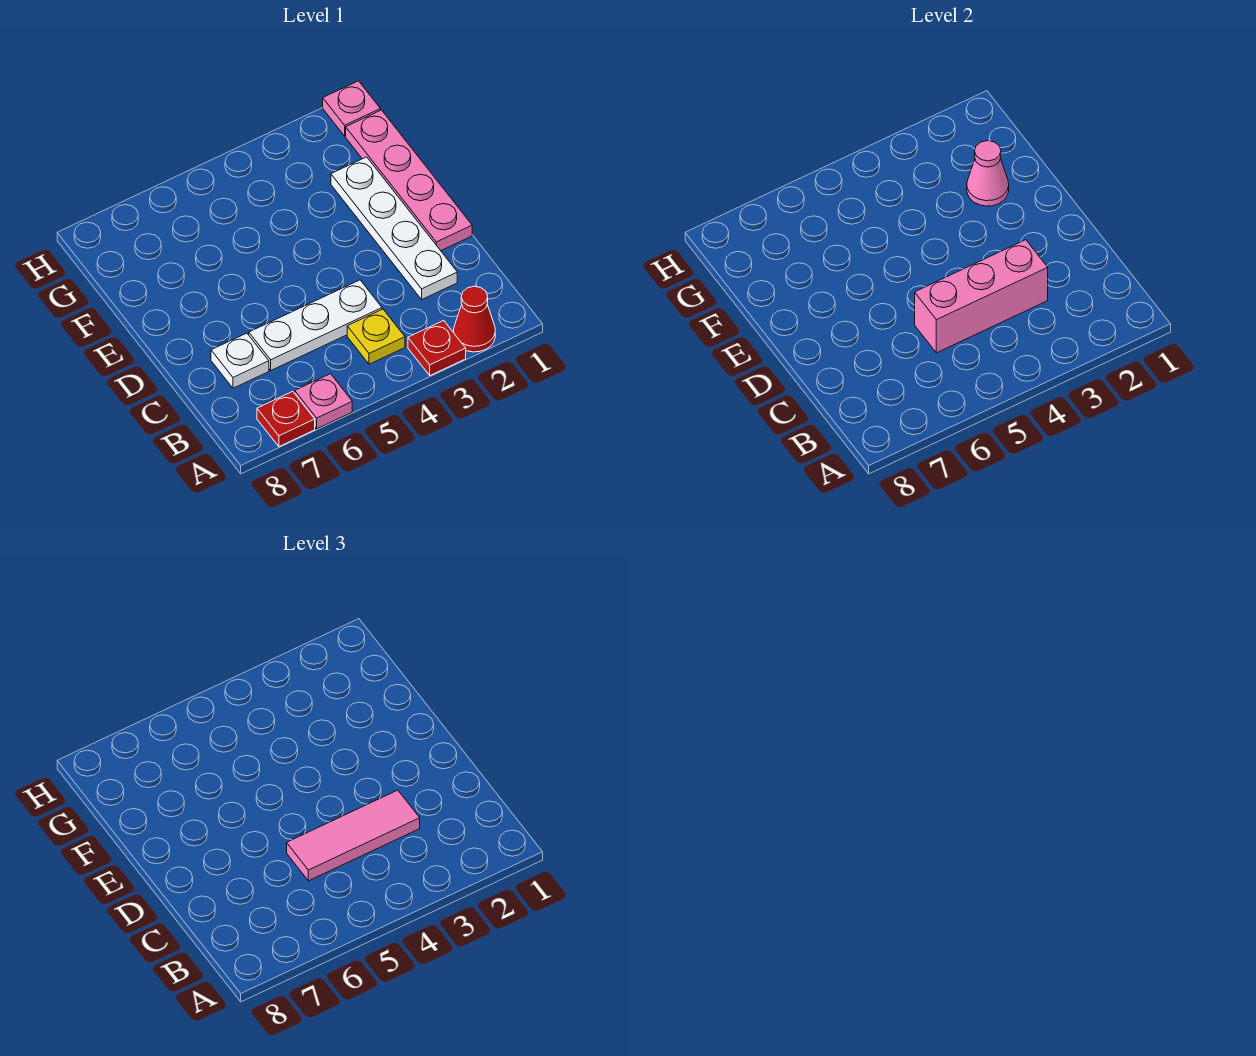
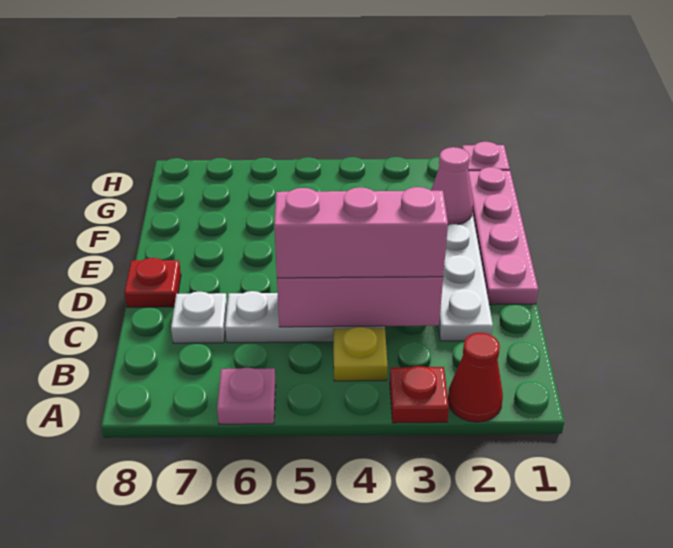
red plate A7 level 1 -> red plate D8 level 1
pink tile C3:C5 level 3 -> pink brick C3:C5 level 3

